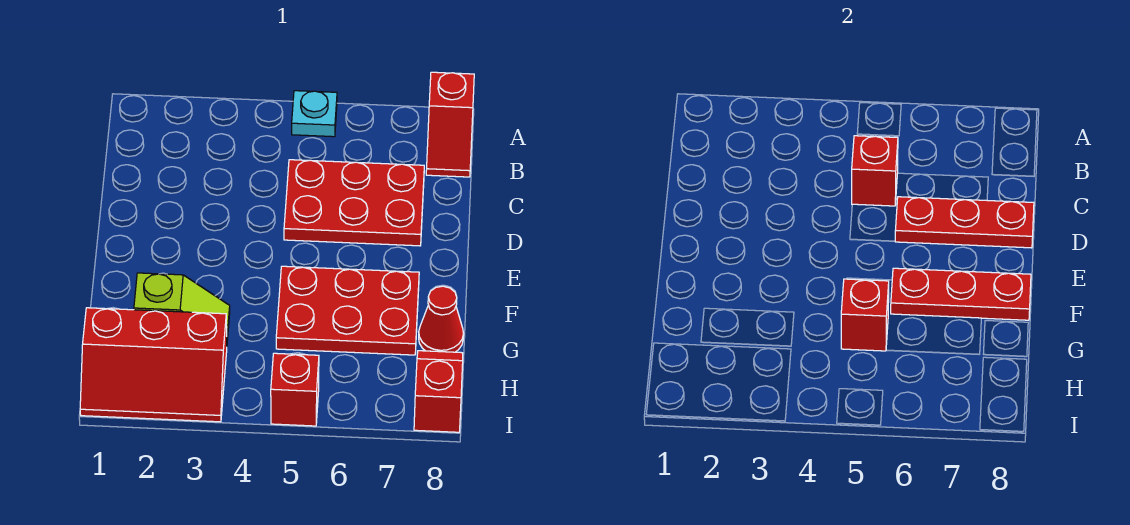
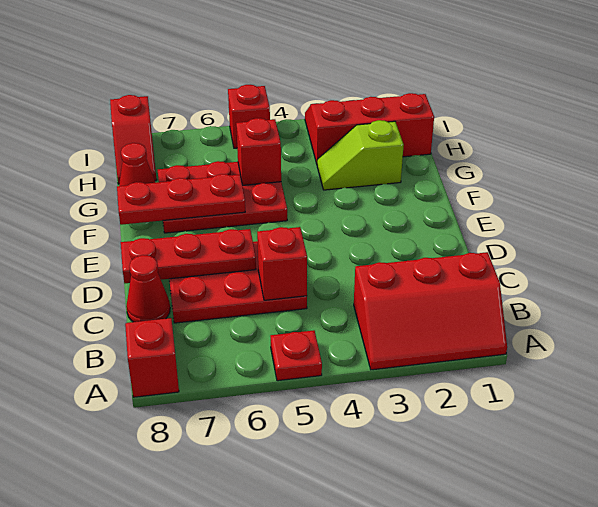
none -> red slope A1:B3 level 1 top B
cyan plate A5 level 1 -> red plate A5 level 1
none -> red cone C8 level 1

